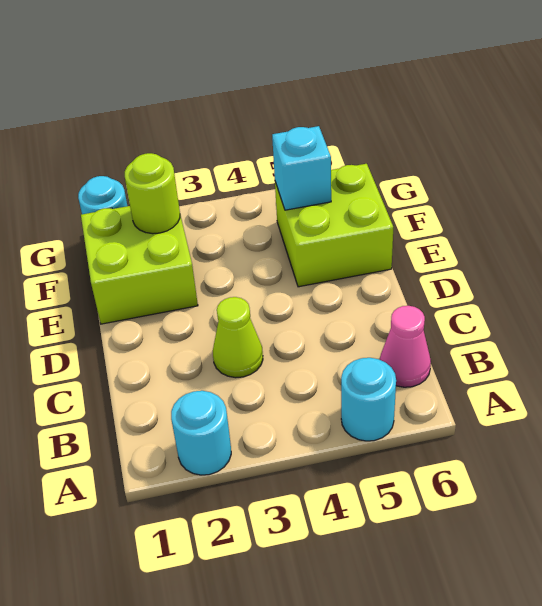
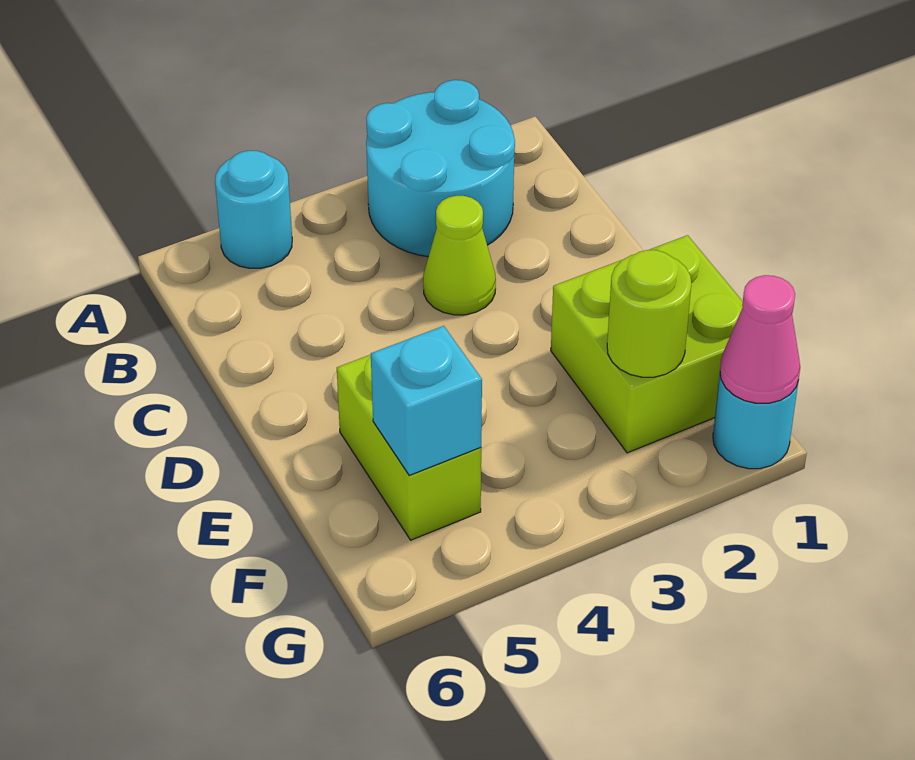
cyan round brick A2 level 1 -> cyan round brick A2:B3 level 1
pink cone B6 level 1 -> pink cone G1 level 2
lime brick E5:F6 level 1 -> lime brick E5:F5 level 1

